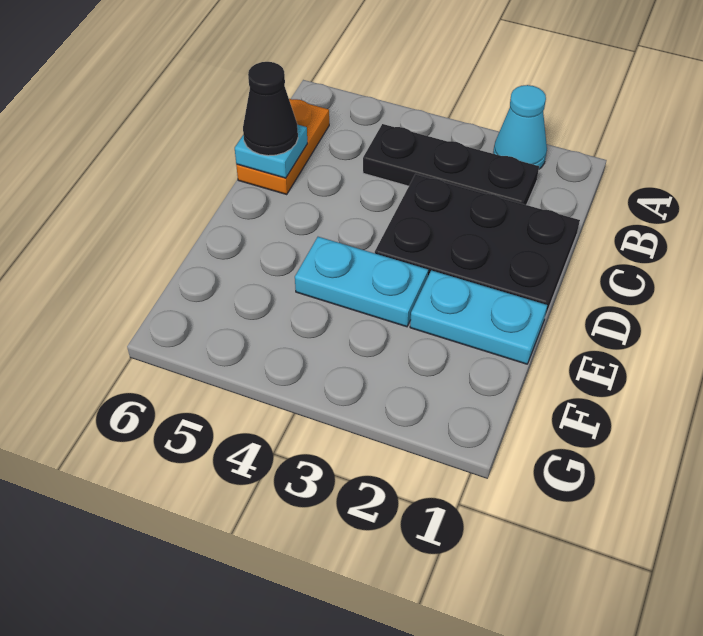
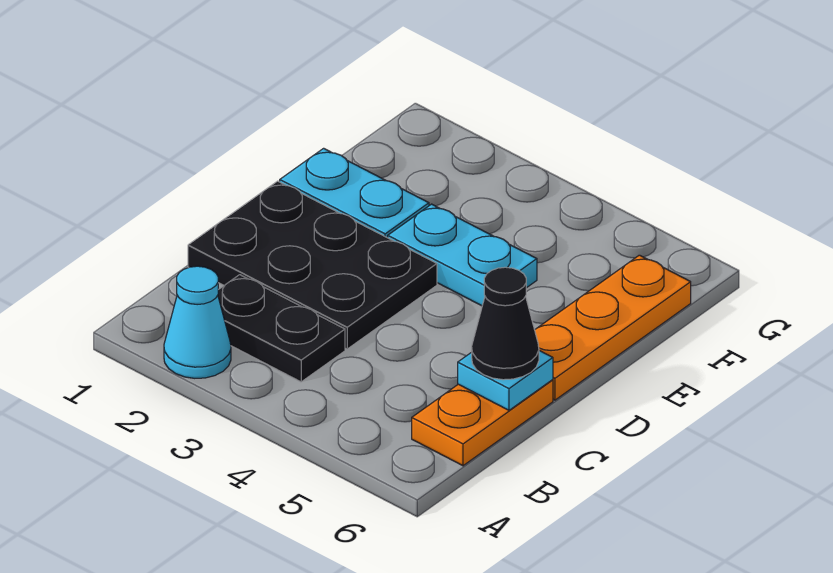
black plate B2:B4 level 1 -> black plate B2:B3 level 1
none -> orange plate D6:F6 level 1

